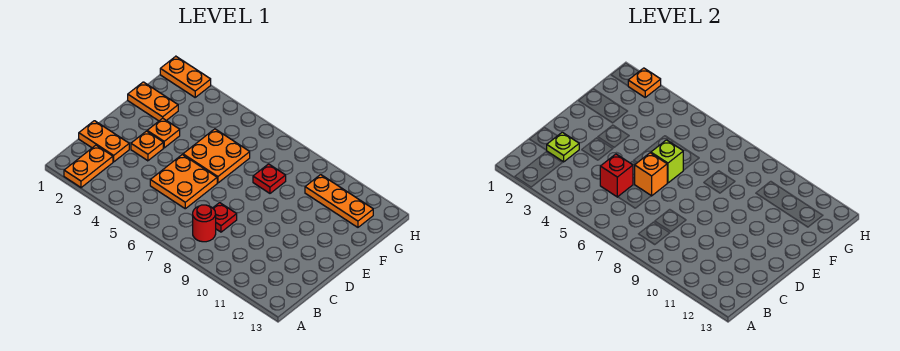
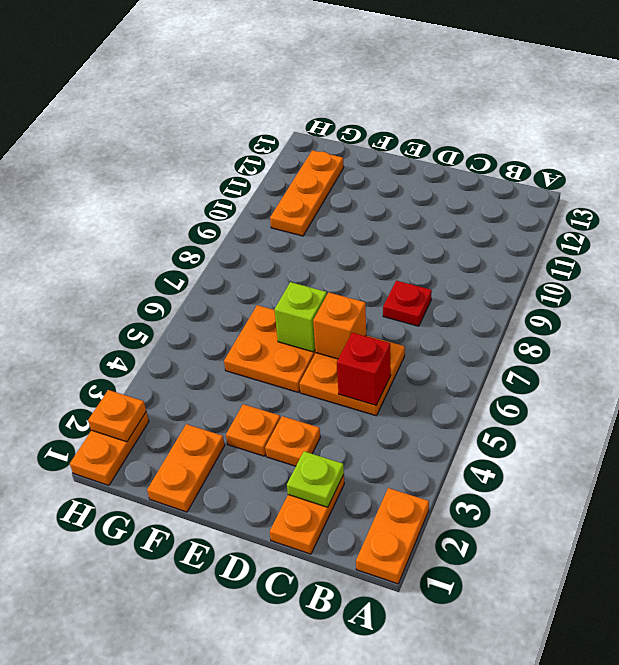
orange plate A2:B2 level 1 -> orange plate A1:A2 level 1
red round brick B8 level 1 -> none
red plate F8 level 1 -> none

